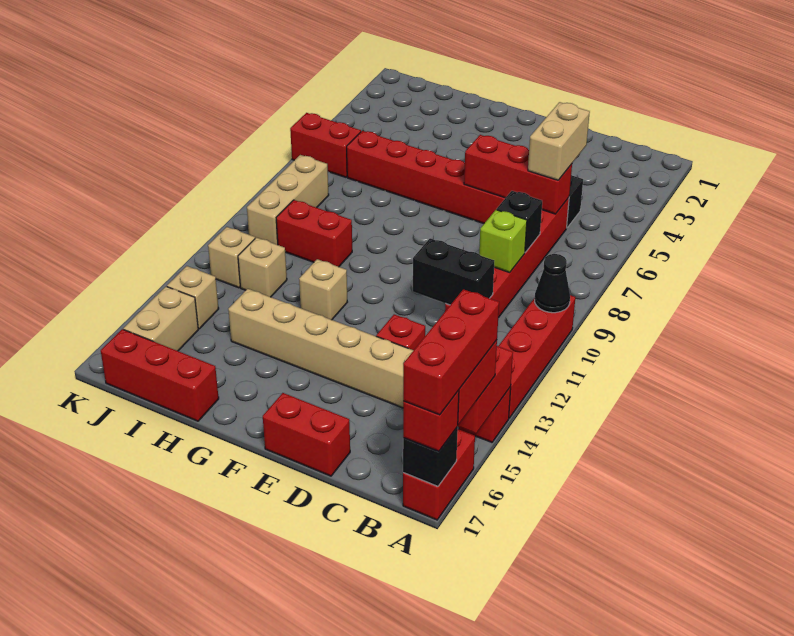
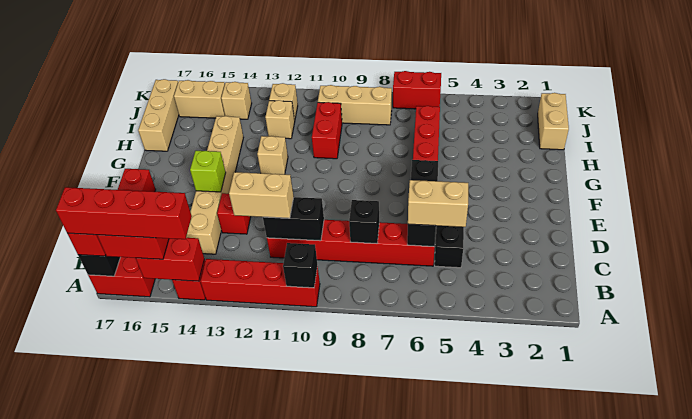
black cone A10 level 2 -> black brick A10 level 2
red brick A15:A17 level 4 -> red brick A14:A17 level 4
red brick C6:E6 level 2 -> black brick C6:E6 level 2
lime brick C9 level 2 -> lime brick E14 level 2
black brick C11:D11 level 2 -> black brick C10:C11 level 2
none -> tan brick C11:C12 level 3
red brick H17:J17 level 1 -> tan brick H17:J17 level 1
none -> tan brick I1:J1 level 1
red brick J6:K6 level 1 -> red brick K6:K7 level 1

